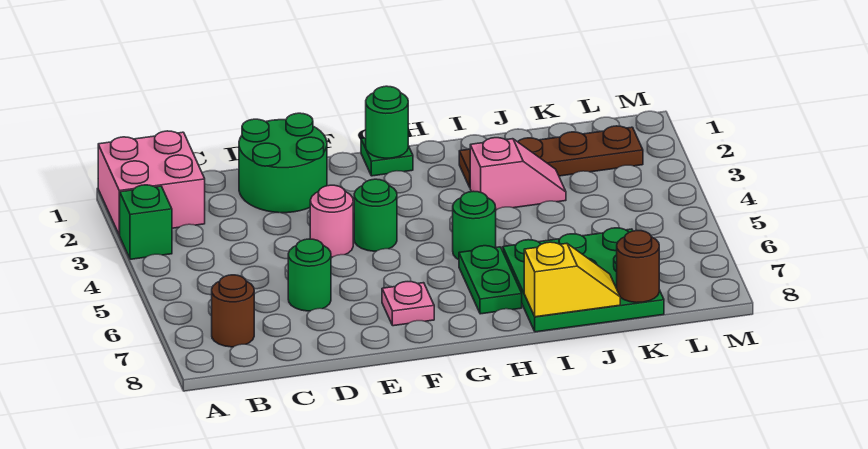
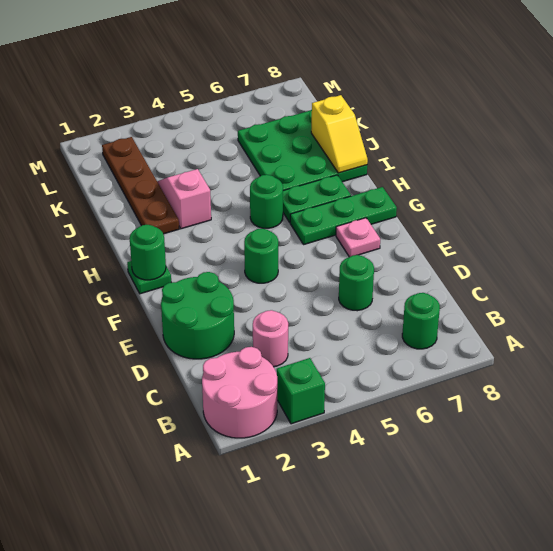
pink brick A1:B2 level 1 -> pink round brick A1:B2 level 1
brown round brick B7 level 1 -> green round brick B7 level 1
pink round brick E4 level 1 -> pink round brick C3 level 1
none -> green plate G6:G8 level 1
yellow slope I8:J8 level 2 top I -> yellow slope I8:J8 level 2 top J
brown round brick K8 level 2 -> none

